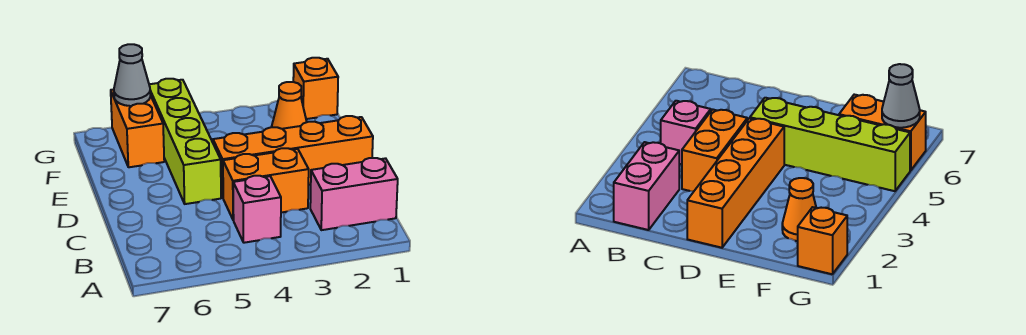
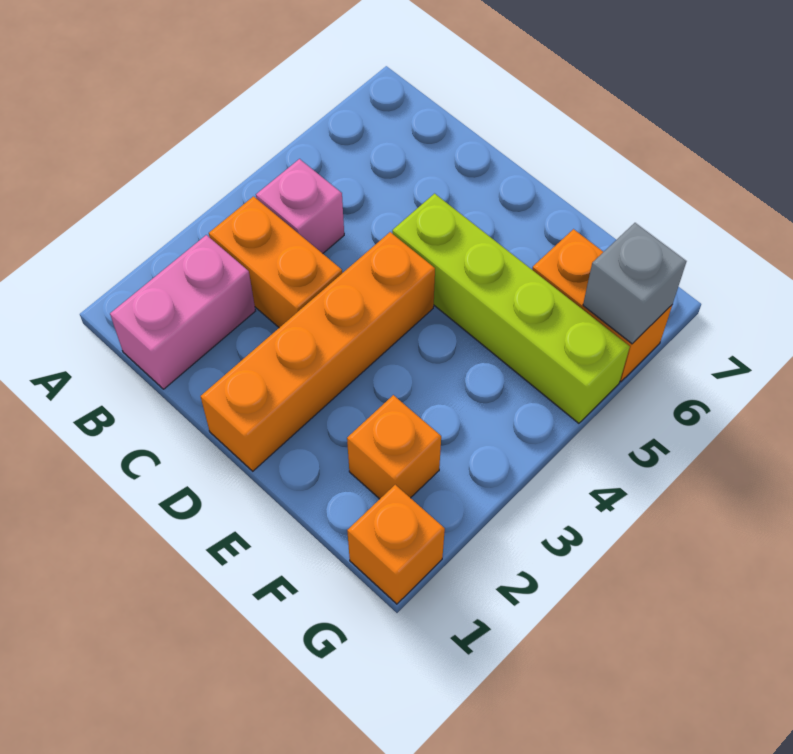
orange brick C3:C4 level 1 -> orange brick B3:C3 level 1
orange cone F2 level 1 -> orange brick F2 level 1
grey cone G6 level 2 -> grey brick G6 level 2

